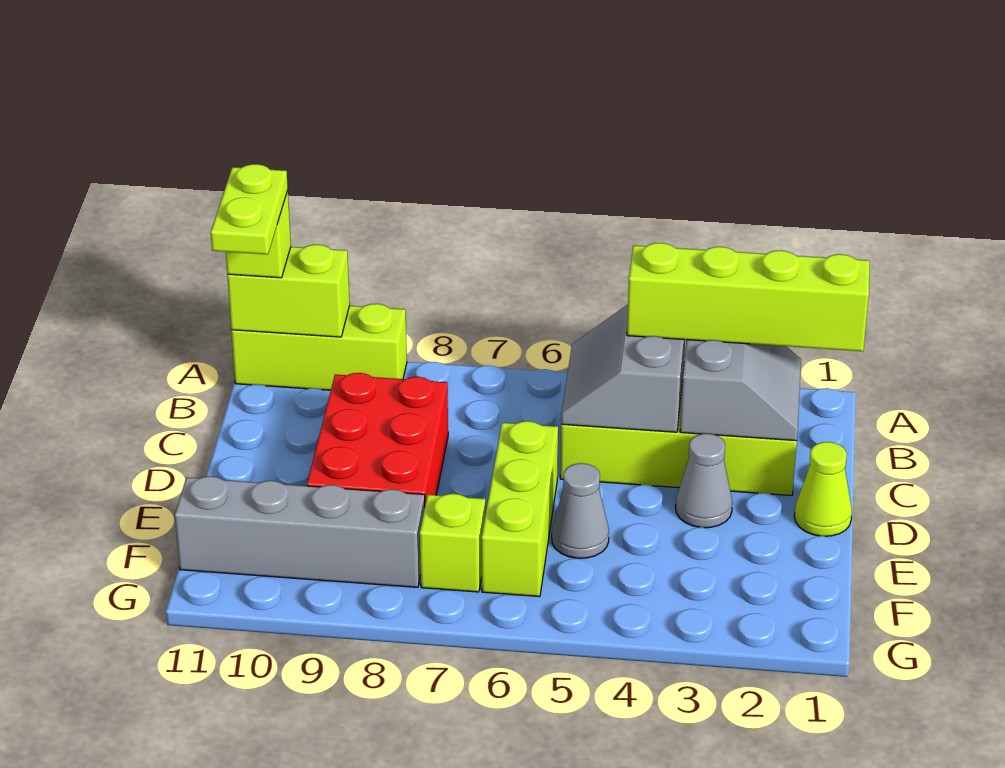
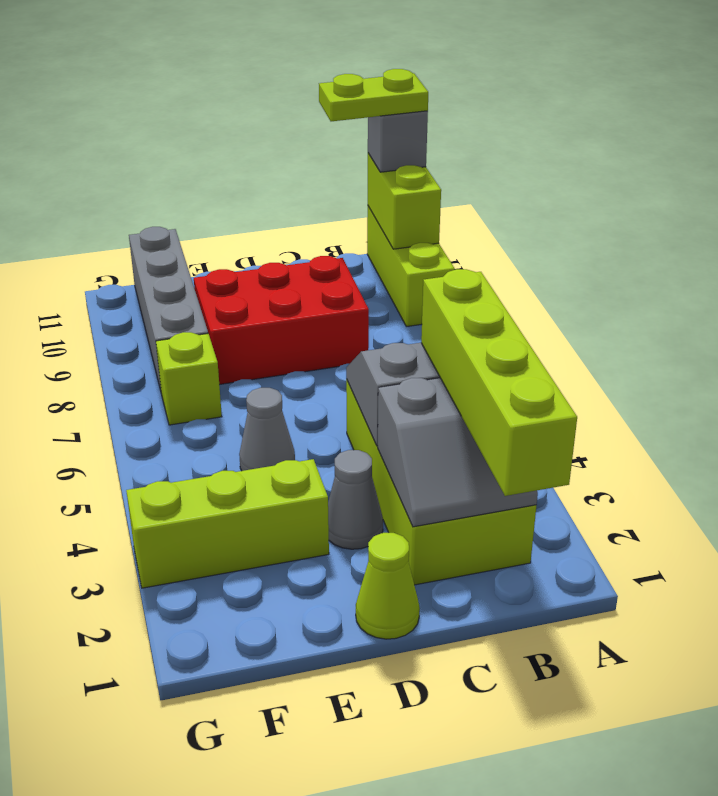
lime brick A11 level 3 -> grey brick A11 level 3
lime brick D6:F6 level 1 -> lime brick E3:G3 level 1

